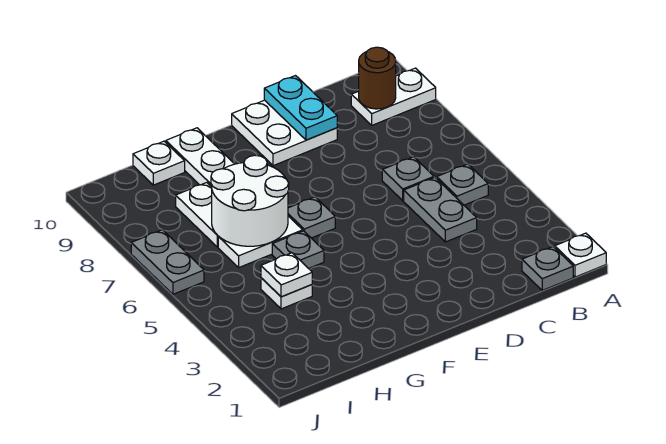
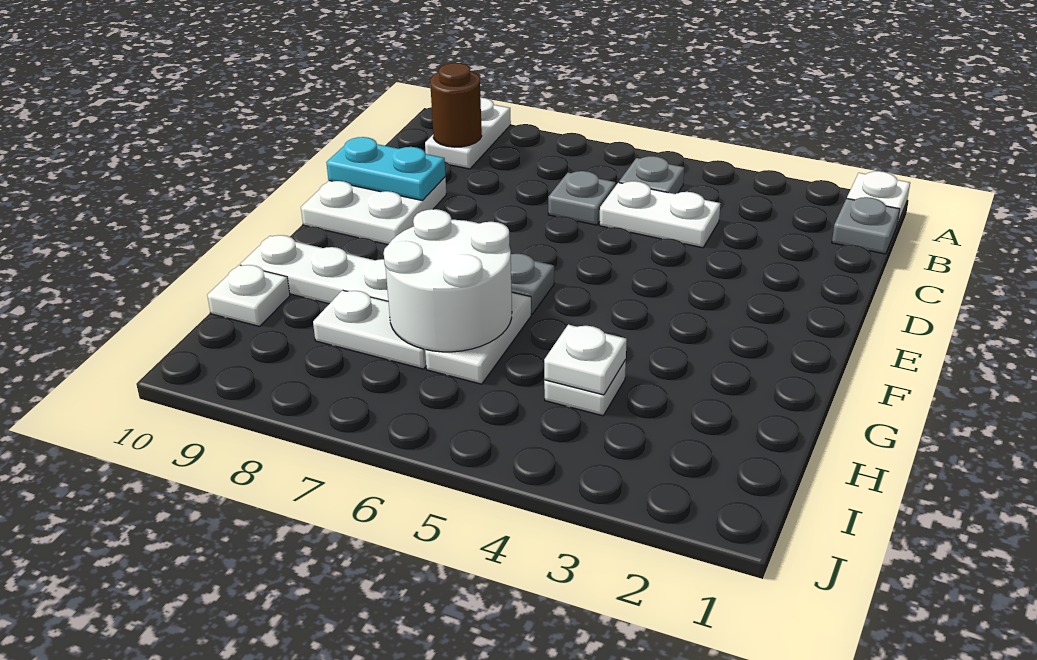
grey plate C4:C5 level 1 -> white plate C4:C5 level 1
grey plate G5 level 1 -> none
grey plate J6:J7 level 1 -> none

